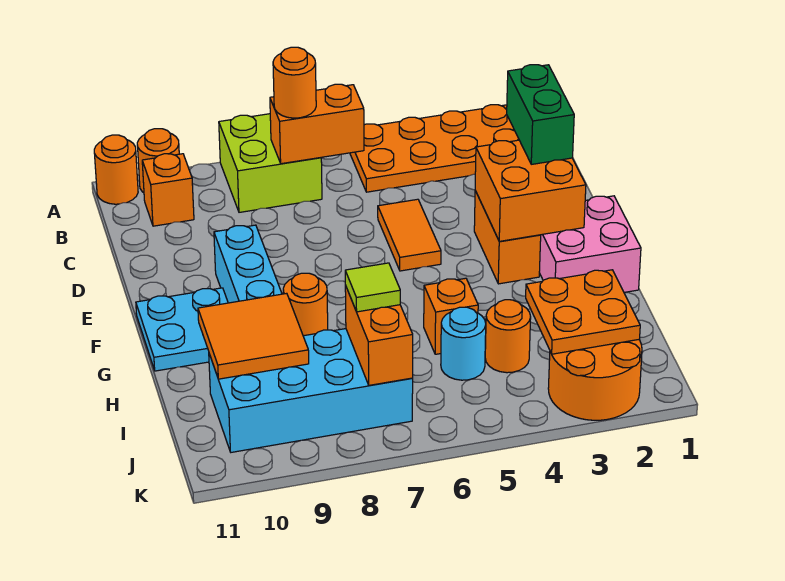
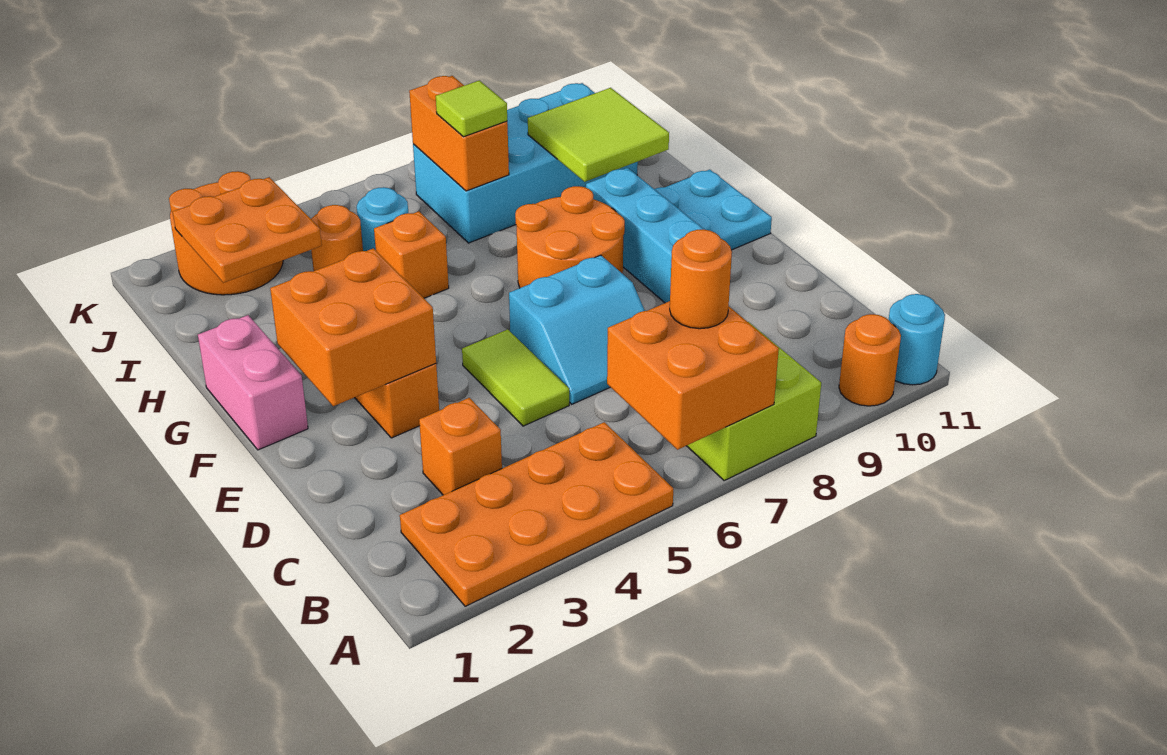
orange round brick A11 level 1 -> cyan round brick A11 level 1
orange brick B6:B7 level 2 -> orange brick A6:B7 level 2
orange brick B10 level 1 -> orange brick C3 level 1
green brick D2:E2 level 3 -> none
orange tile D5:E5 level 1 -> lime tile D5:E5 level 1
none -> cyan slope D6:E7 level 1 top E
pink brick F1:G2 level 1 -> pink brick F1:G1 level 1
orange round brick G8 level 1 -> orange round brick F7:G8 level 1
orange tile H9:I10 level 2 -> lime tile H9:I10 level 2

